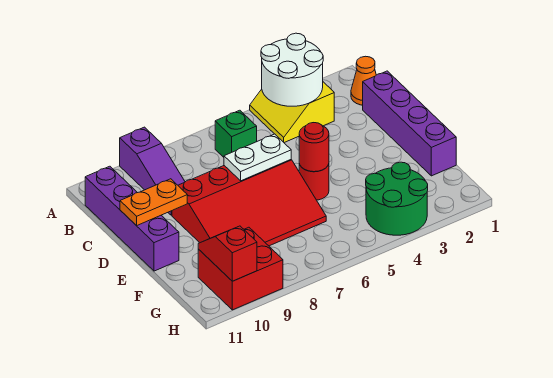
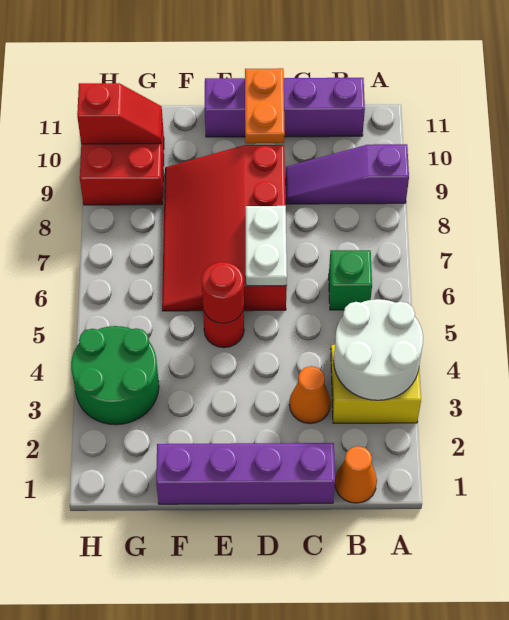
none -> orange cone C3 level 1

